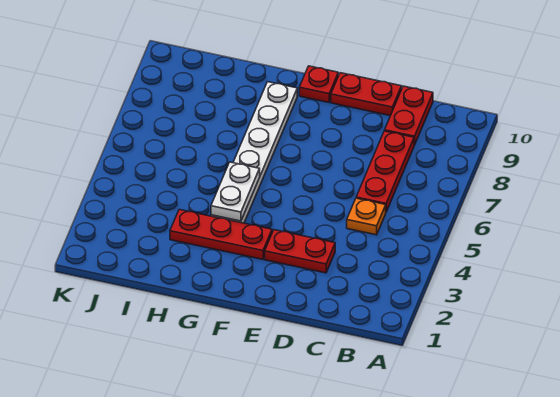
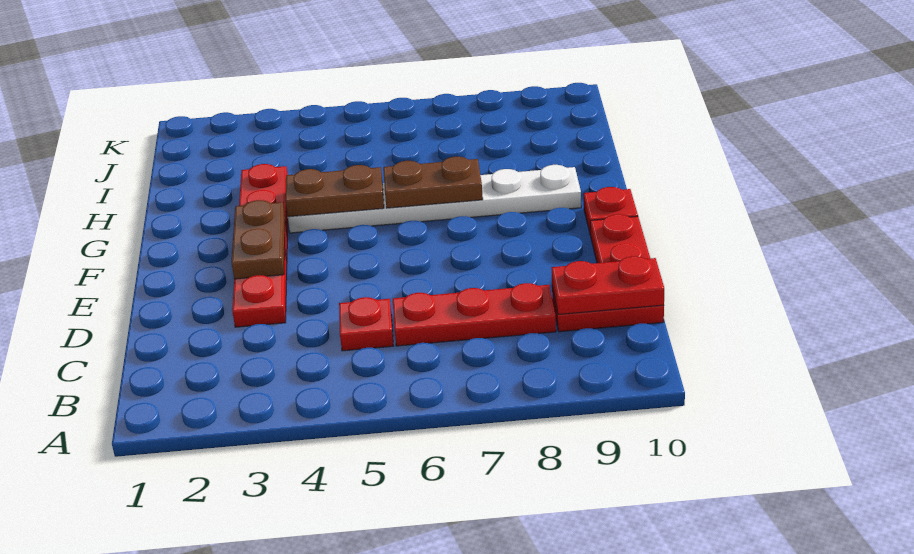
orange plate C5 level 1 -> red plate C5 level 1
none -> red plate C9:C10 level 2
none -> brown plate E3:F3 level 2
white plate G4:G5 level 2 -> brown plate G4:G5 level 2
none -> brown plate G6:G7 level 2

